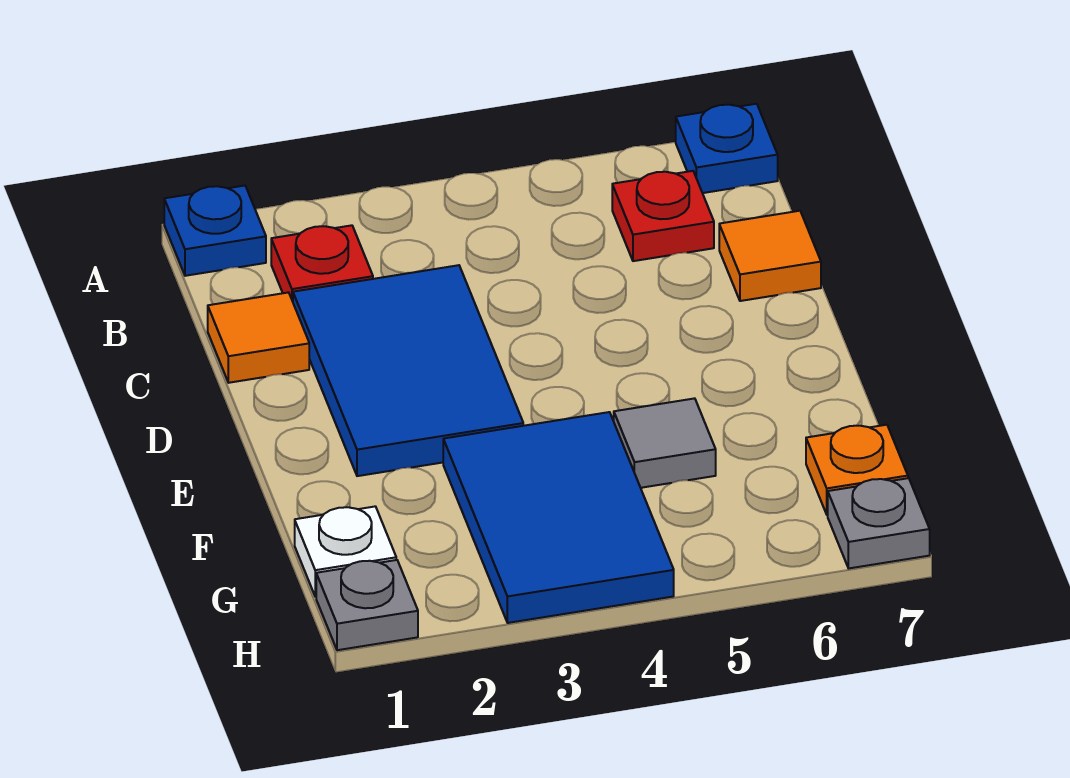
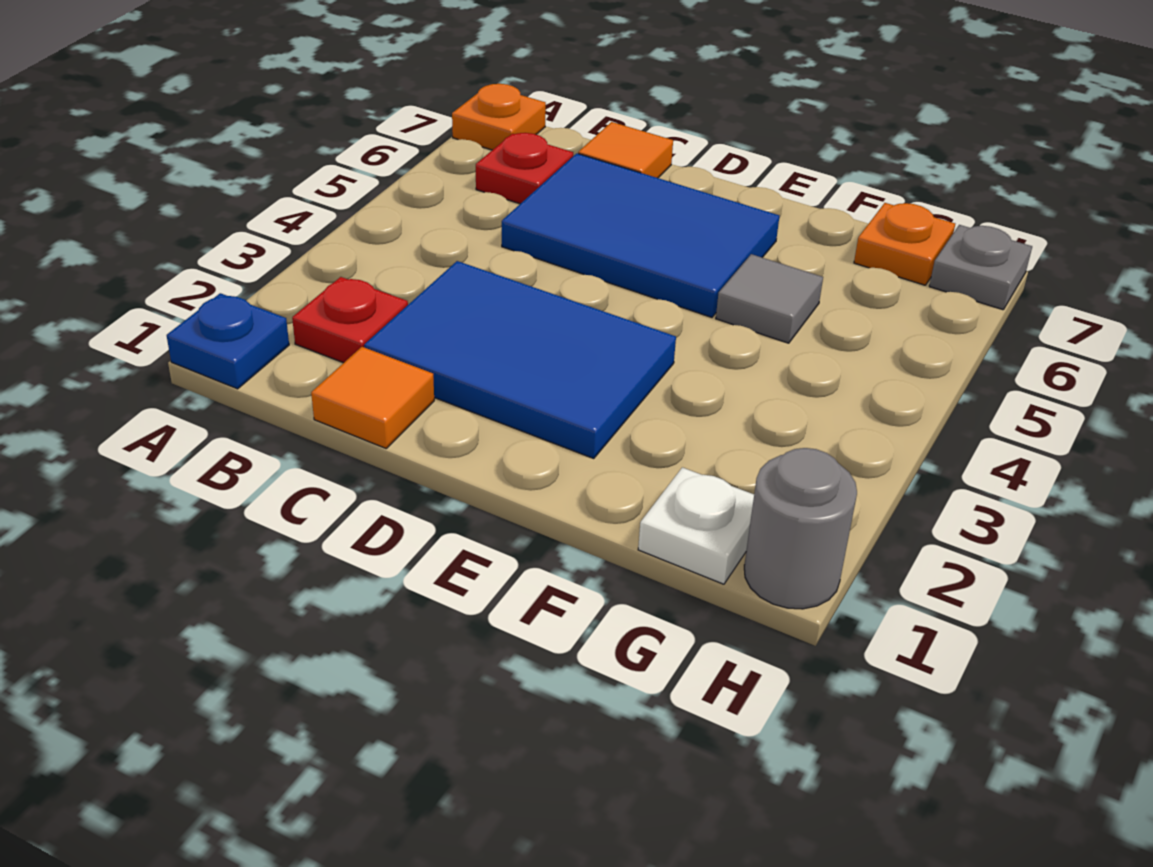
blue plate A7 level 1 -> orange plate A7 level 1
blue tile F3:H4 level 1 -> blue tile C5:E6 level 1
grey plate H1 level 1 -> grey round brick H1 level 1

